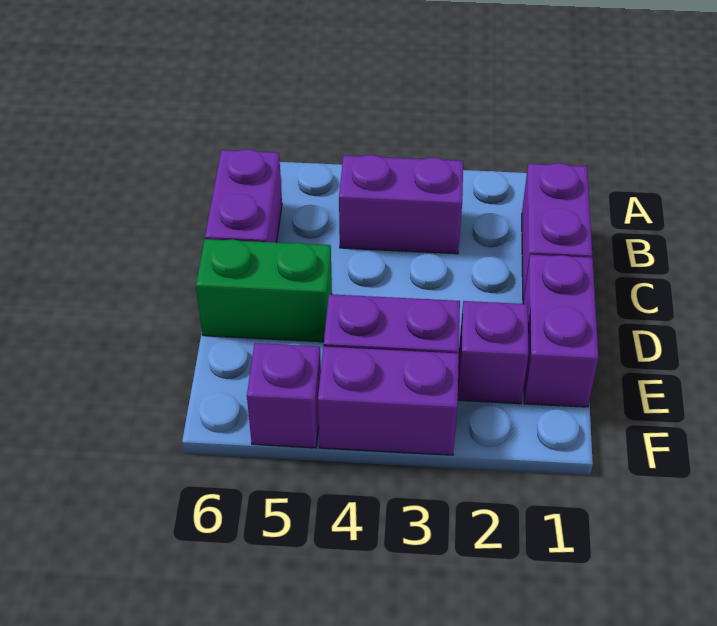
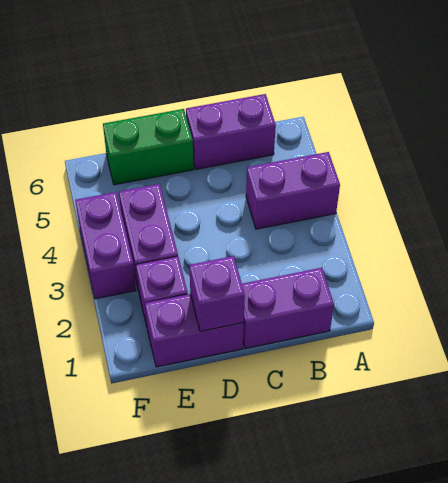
purple brick B3:B4 level 1 -> purple brick A4:B4 level 1
green brick D5:D6 level 1 -> green brick D6:E6 level 1
purple brick F5 level 1 -> purple brick D1 level 2

